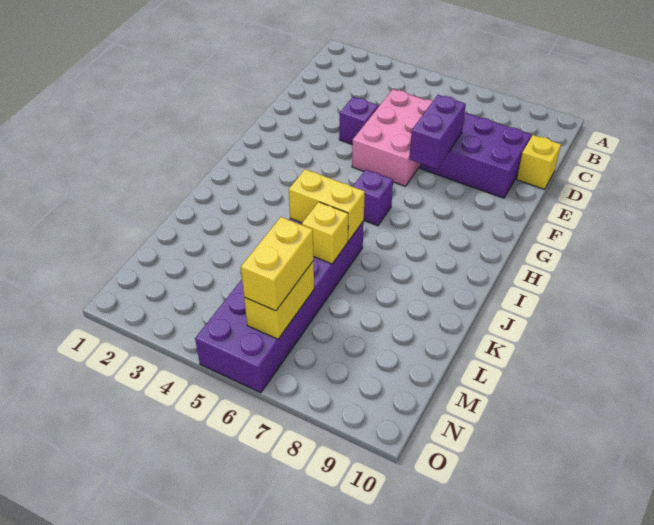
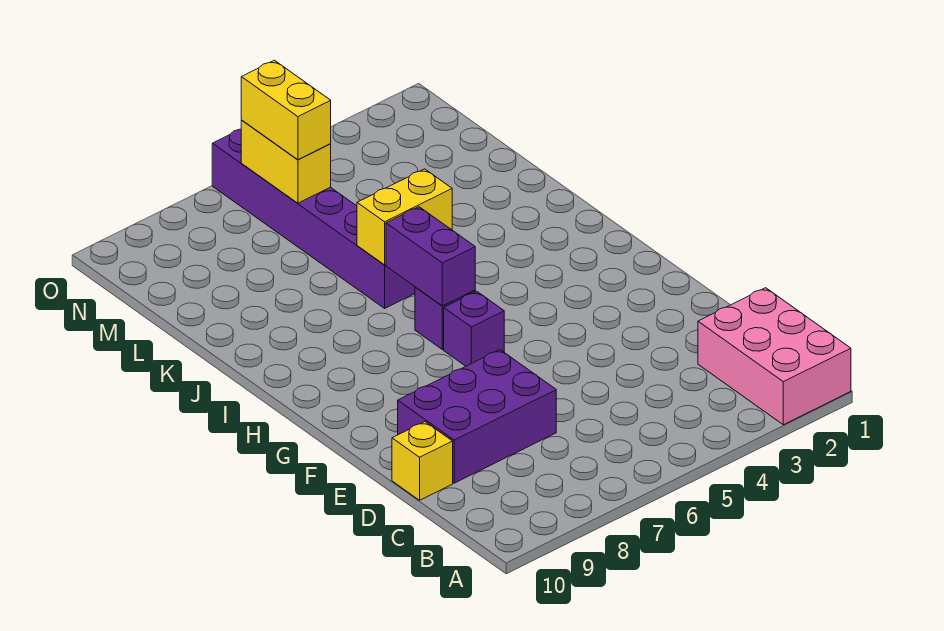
pink brick D5:F6 level 1 -> pink brick A1:C2 level 1
purple brick E4 level 1 -> purple brick G6 level 1
purple brick E7:F7 level 2 -> purple brick H6:I6 level 2
purple brick J5:O6 level 1 -> purple brick J6:O6 level 1
yellow brick K6 level 2 -> none

